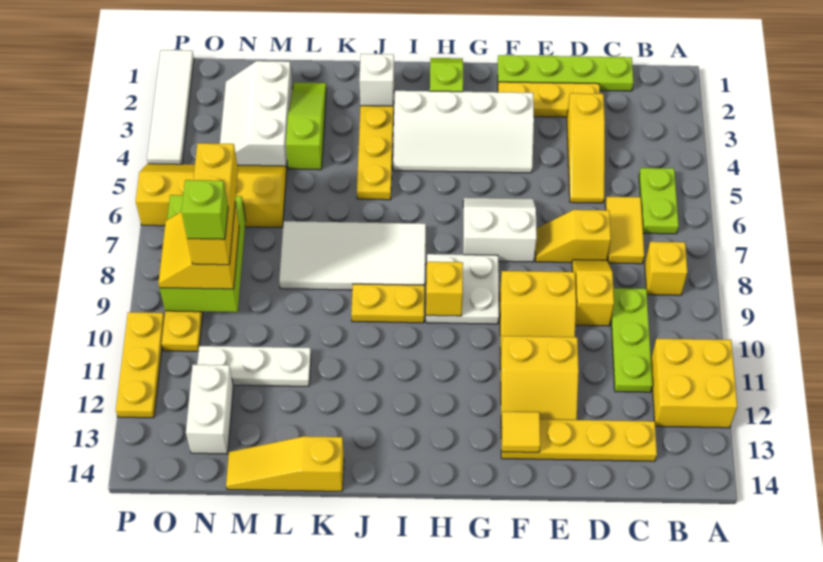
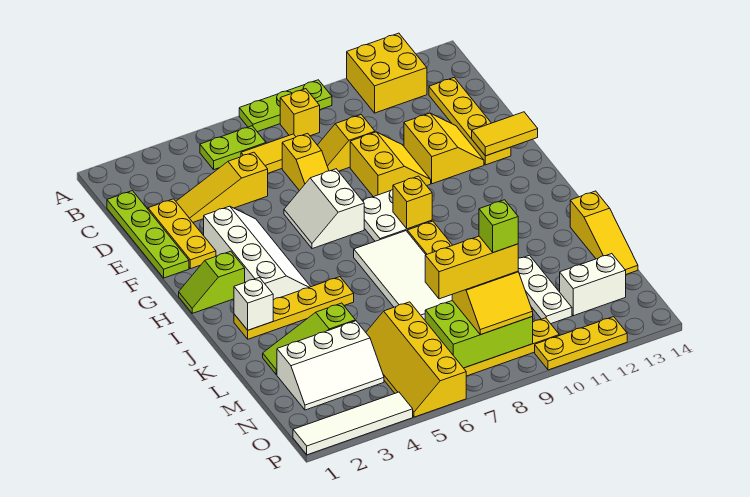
lime plate C9:C11 level 1 -> lime plate A7:A9 level 1
yellow slope D3:D5 level 1 top 3 -> yellow slope D3:D5 level 1 top 5
yellow tile F13 level 2 -> yellow tile F13:F14 level 2

